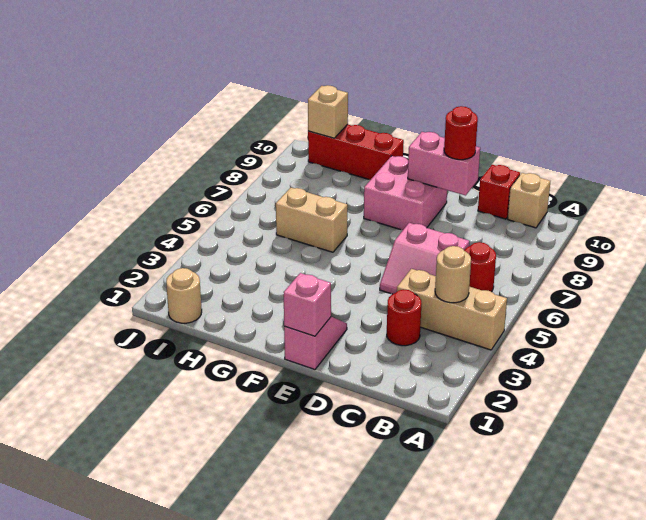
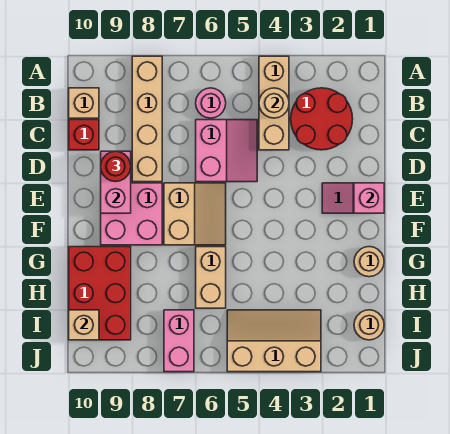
none -> tan brick A8:D8 level 1
red round brick B6 level 1 -> pink round brick B6 level 1
red round brick C3 level 1 -> red round brick B2:C3 level 1
none -> tan slope E6:F7 level 1 top 7
none -> tan round brick G1 level 1
red brick G10:I10 level 1 -> red brick G9:I10 level 1
none -> tan slope I3:J5 level 1 top J
none -> pink brick I7:J7 level 1

